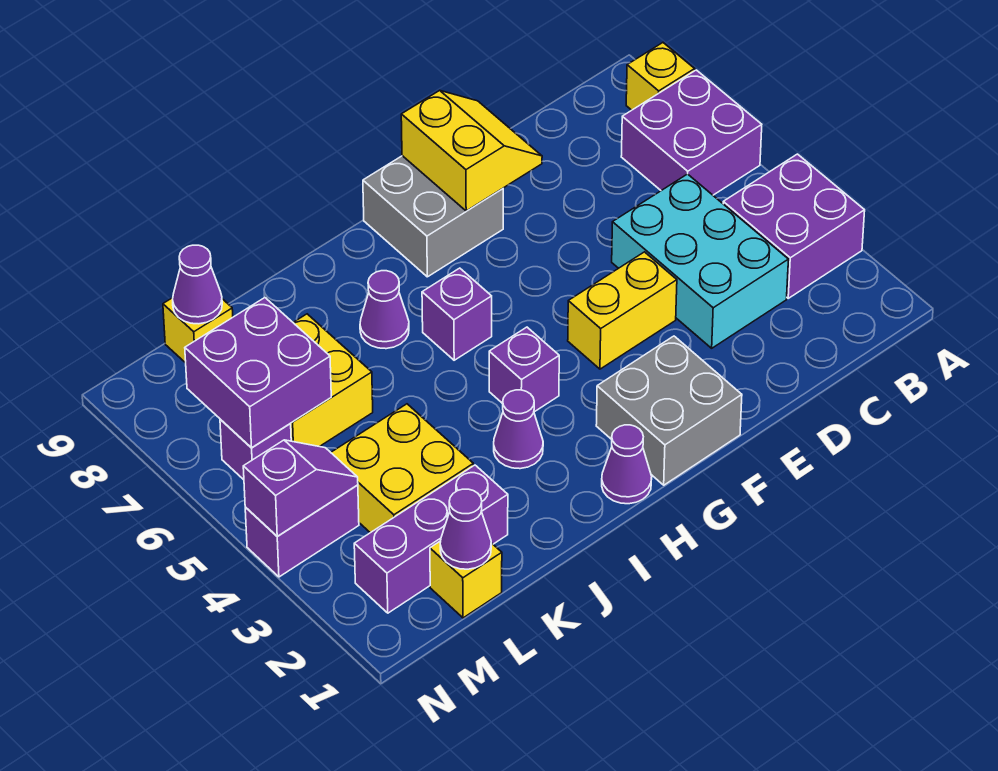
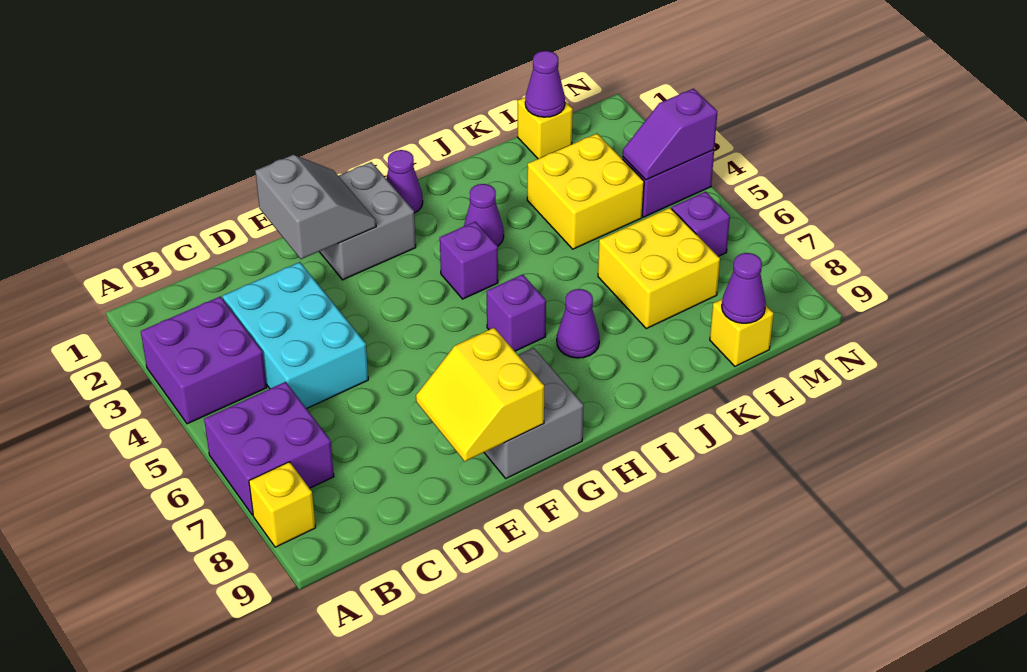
none -> grey slope E1:F2 level 2 top E
yellow brick E4:F4 level 1 -> none
purple brick K2:M2 level 1 -> none
purple brick L6:M7 level 2 -> none

